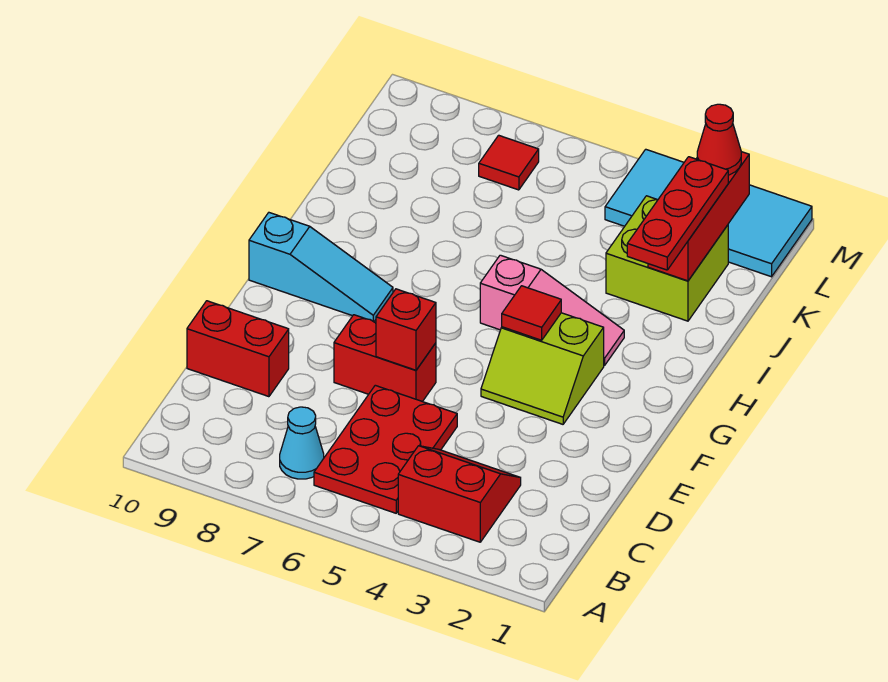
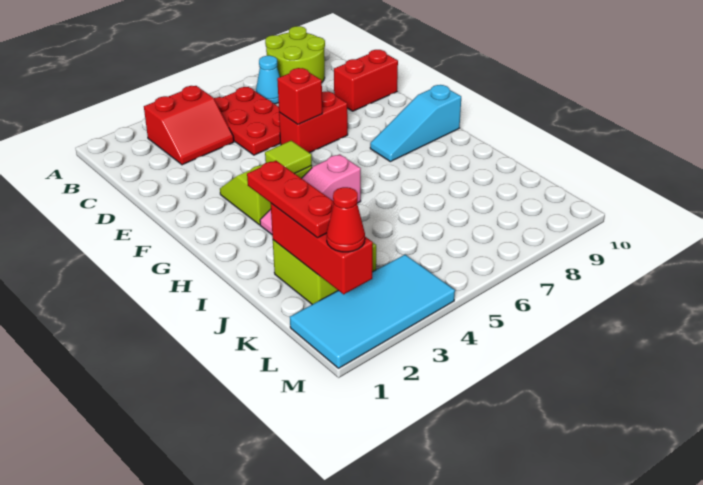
none -> lime round brick A8:B9 level 1
red tile G4 level 2 -> lime tile G4 level 2
red tile L7 level 1 -> none

